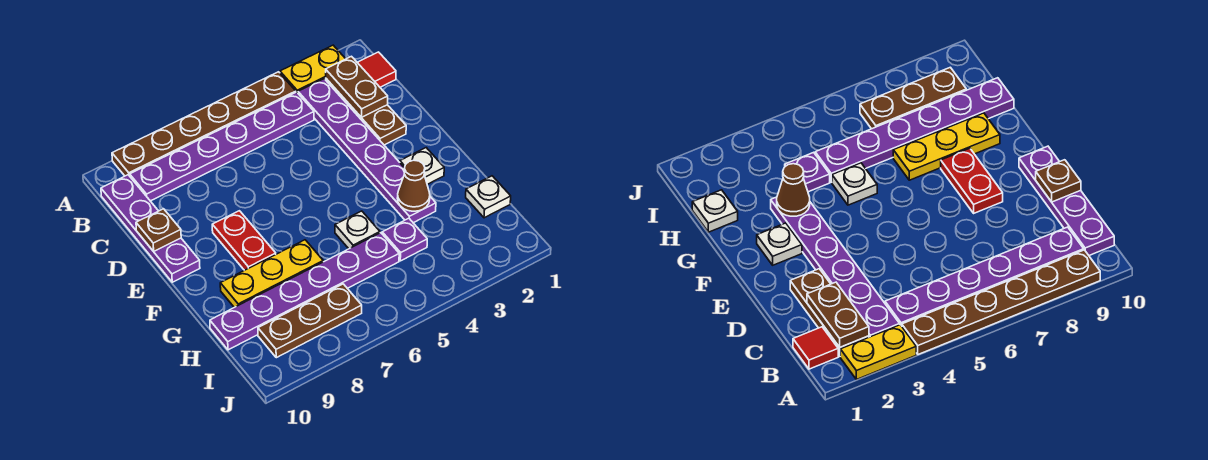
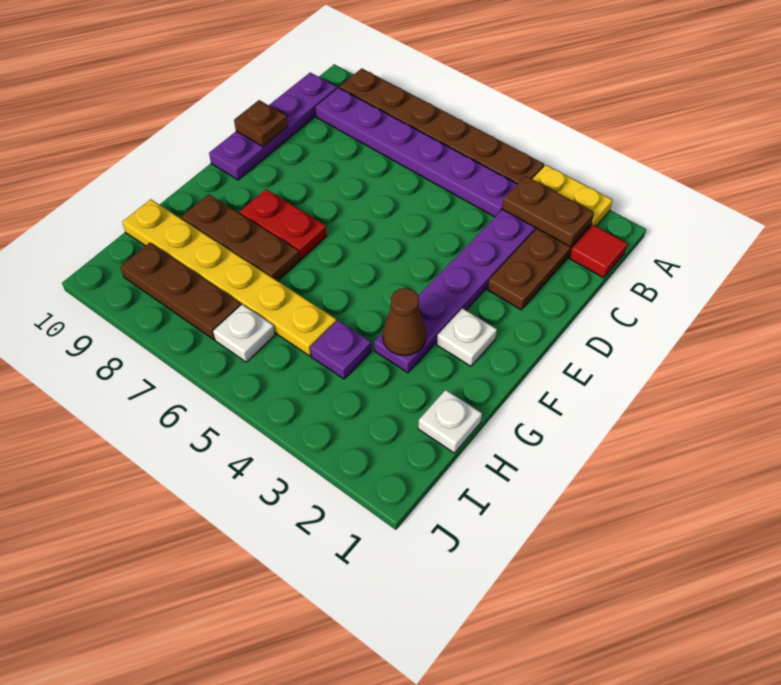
brown plate B2:C2 level 2 -> brown plate B2:B3 level 2
red plate E8:F8 level 1 -> red plate F7:F8 level 1
white plate G5 level 1 -> white plate I6 level 1
yellow plate G7:G9 level 1 -> brown plate G7:G9 level 1
purple plate H5:H10 level 1 -> yellow plate H5:H10 level 1

